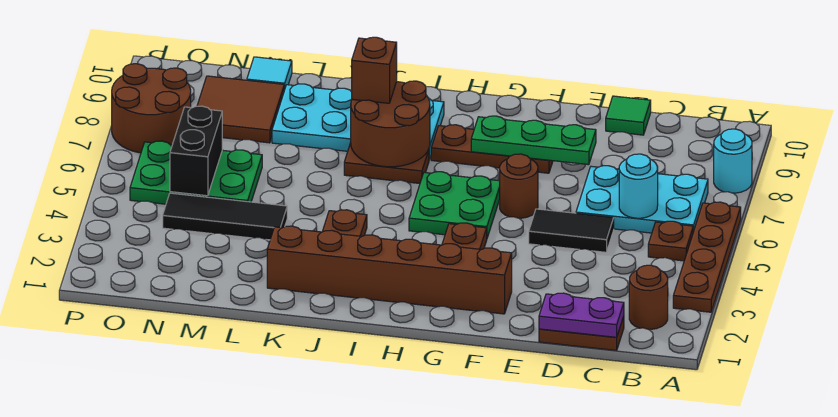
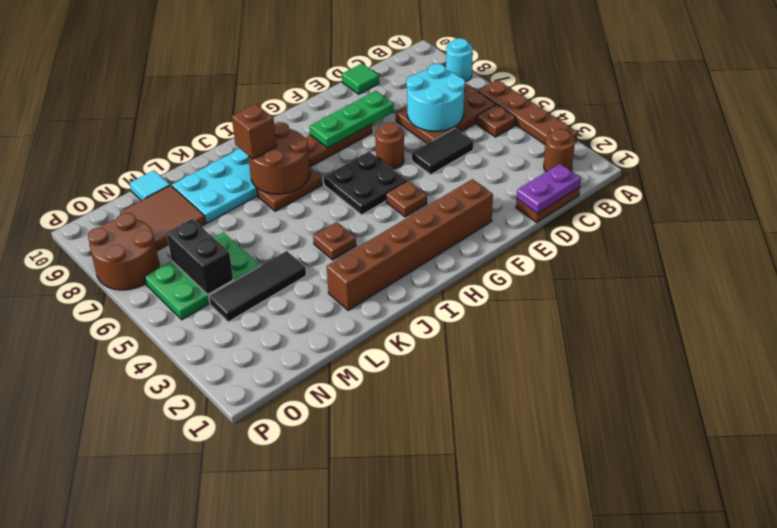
cyan plate B6:D7 level 1 -> brown plate B6:D7 level 1
cyan round brick C6 level 2 -> cyan round brick C6:D7 level 2
green plate G5:H6 level 1 -> black plate G5:H6 level 1

